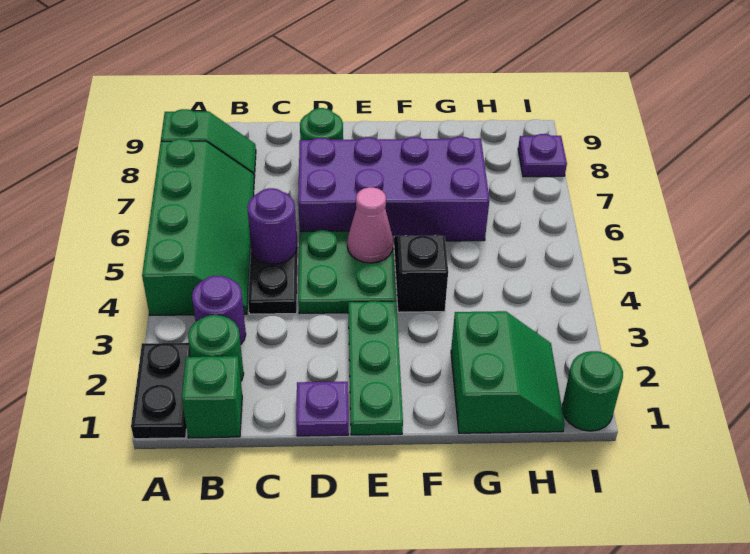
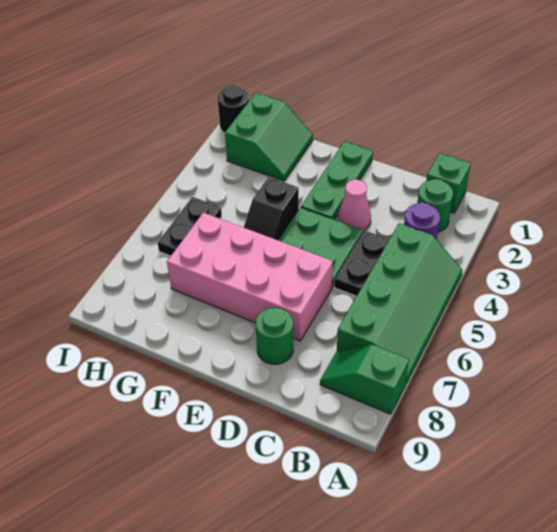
black plate A1:A2 level 1 -> black plate H5:H6 level 1
green slope A4:B7 level 1 top A -> green slope A4:B7 level 1 top B
purple round brick C5 level 2 -> none
purple plate D1 level 1 -> none
purple brick D6:G7 level 1 -> pink brick D6:G7 level 1
pink cone E5 level 2 -> pink cone D3 level 1
green slope G1:H2 level 1 top G -> green slope G1:H2 level 1 top H
green round brick I1 level 1 -> black round brick I1 level 1
purple plate I8 level 1 -> none

